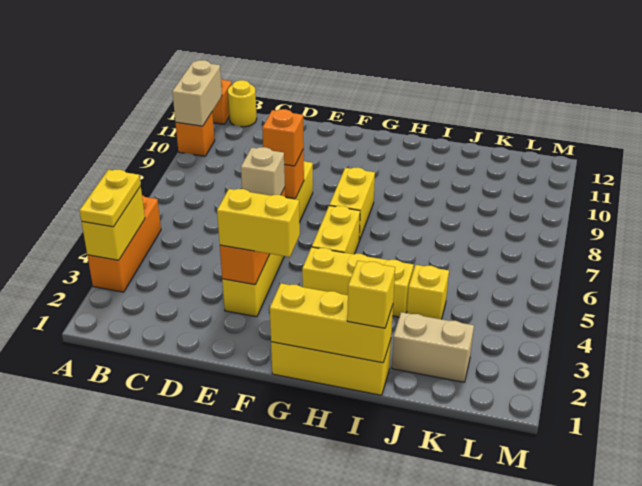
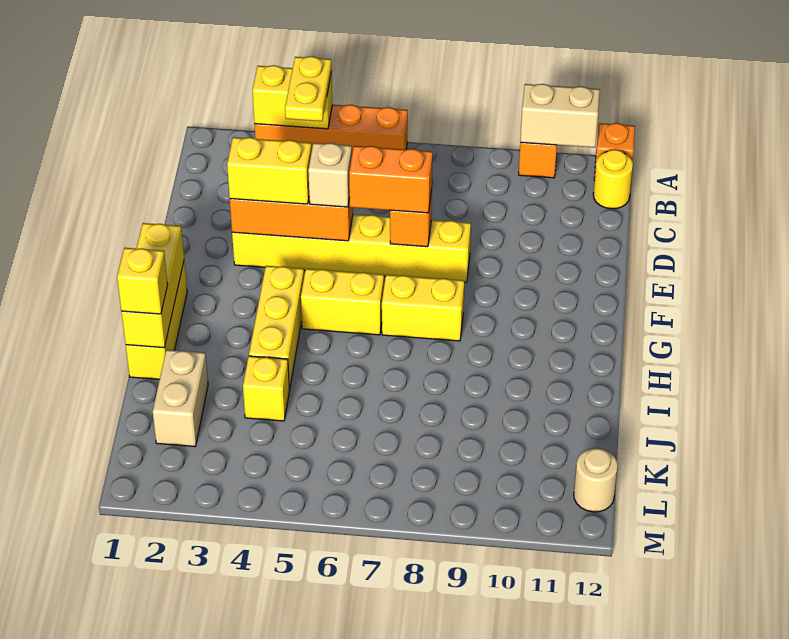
orange brick A3:A5 level 1 -> orange brick A3:A6 level 1
yellow plate A3:A4 level 3 -> yellow plate A4:B4 level 3
yellow brick E3:F3 level 3 -> yellow brick E3:E4 level 3
orange brick E7 level 3 -> orange brick E6:E7 level 3
none -> tan round brick L12 level 1

